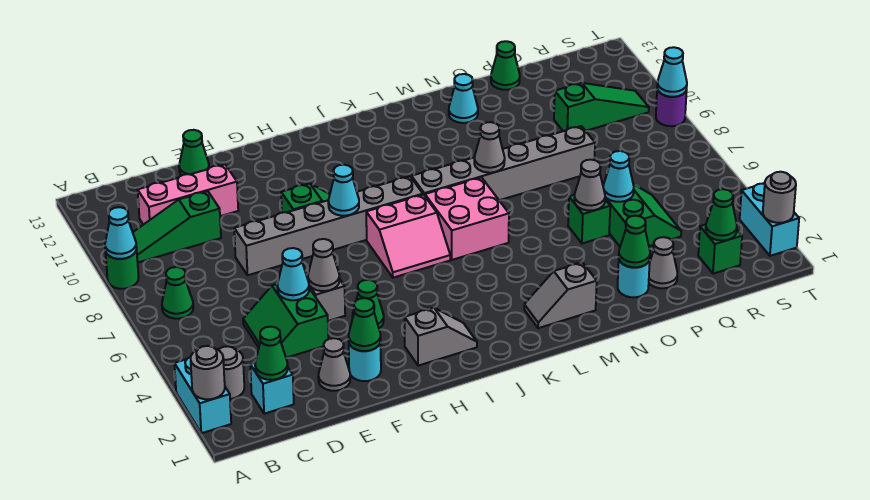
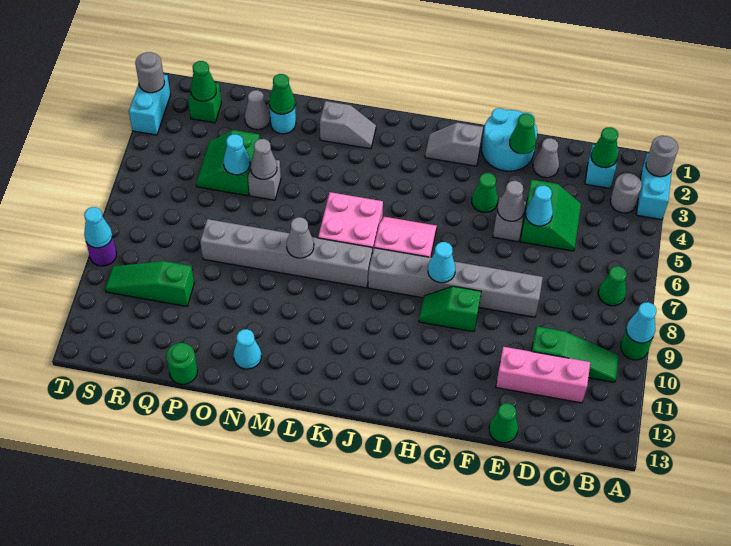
cyan round brick F2 level 1 -> cyan round brick F1:G2 level 1
green brick O5 level 1 -> grey brick O5 level 1
green cone P13 level 1 -> green round brick P13 level 1

